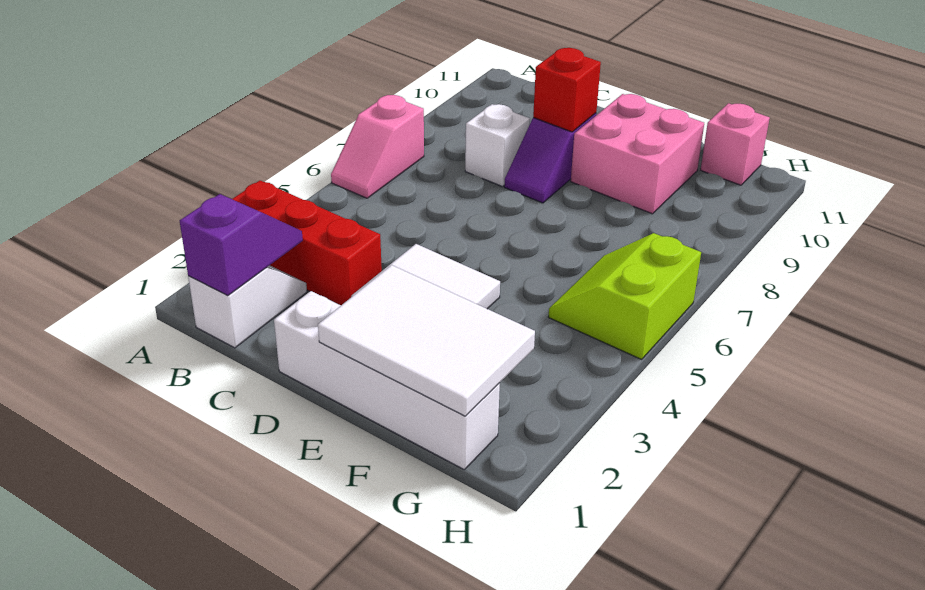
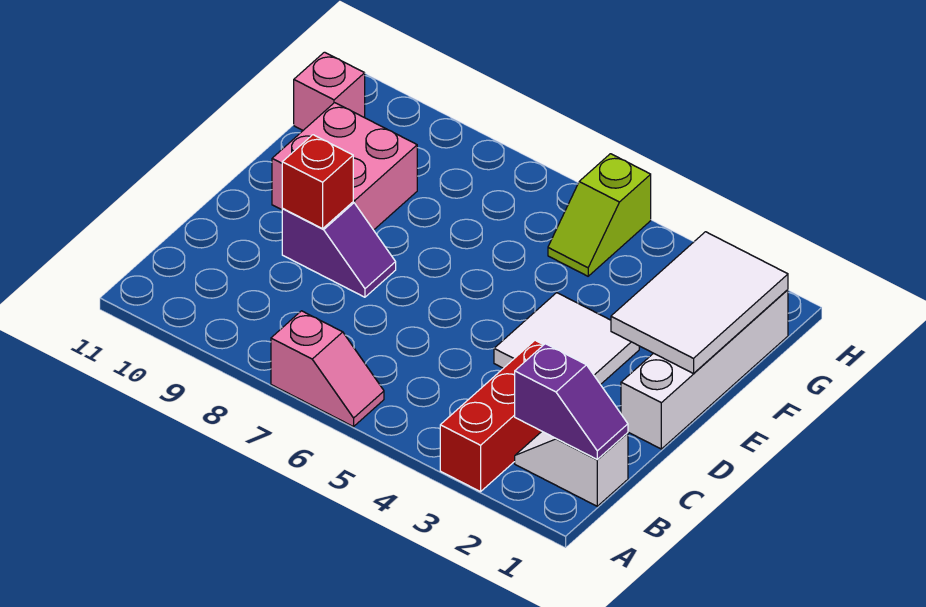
purple slope B1:B2 level 2 top 1 -> purple slope B1:B2 level 2 top 2
white brick C8 level 1 -> none
lime slope G5:H6 level 1 top H -> lime slope G5:H5 level 1 top H

